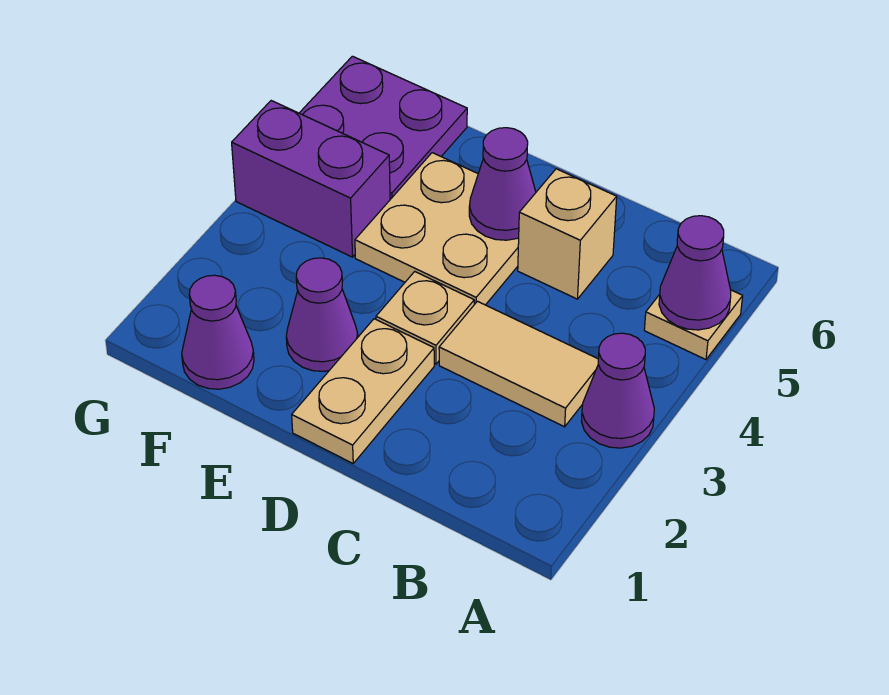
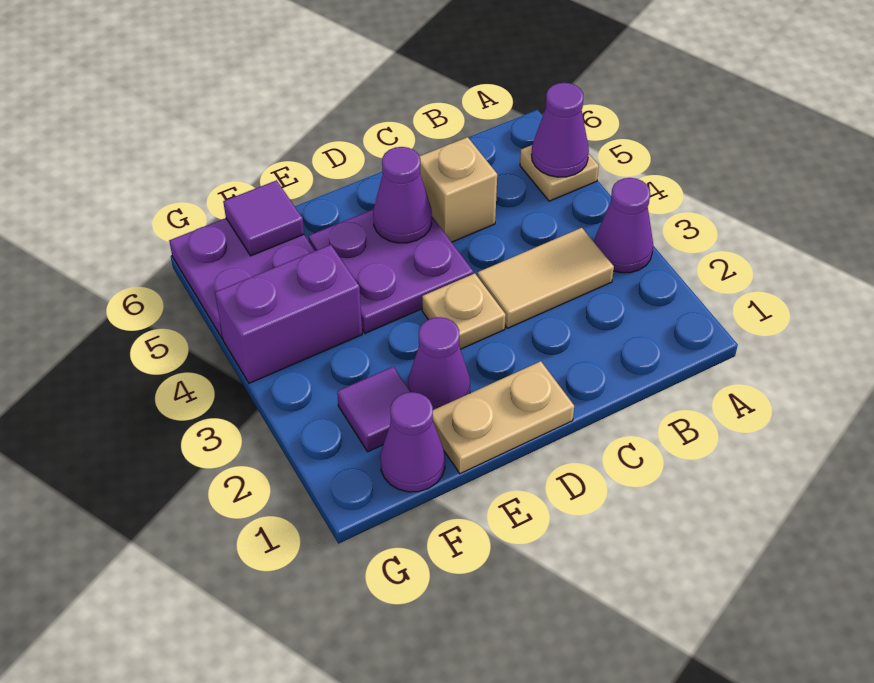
tan plate D1:D2 level 1 -> tan plate D1:E1 level 1
tan plate D4:E5 level 1 -> purple plate D4:E5 level 1
none -> purple tile F2 level 1
none -> purple tile F6 level 2

